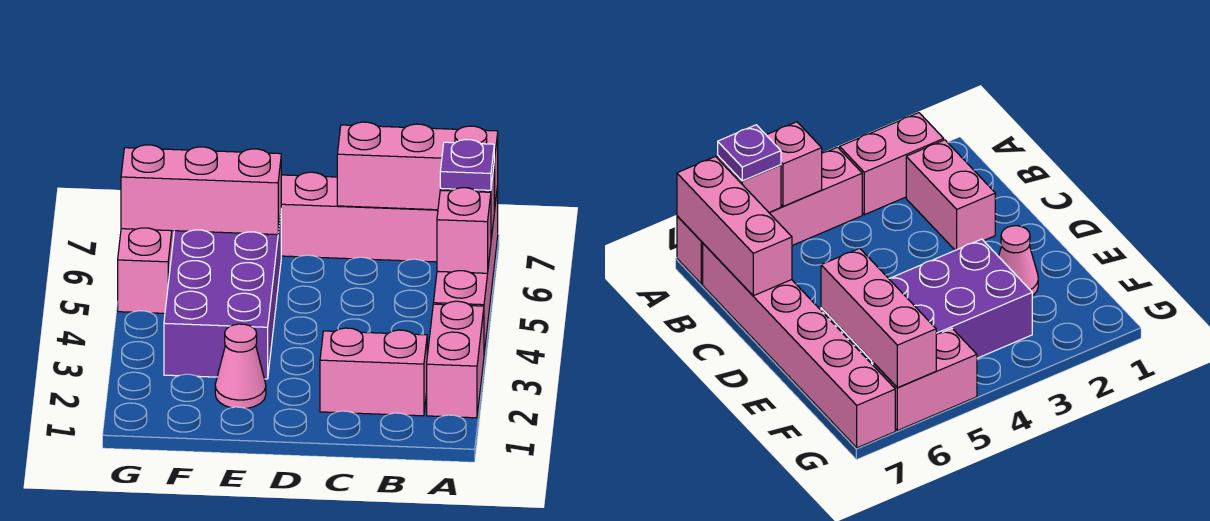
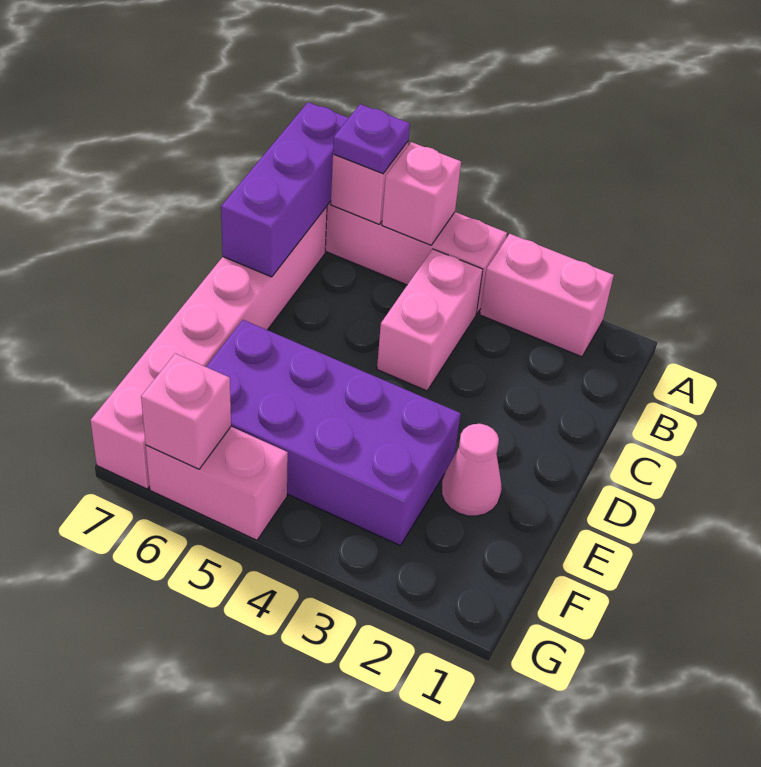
pink brick A7:C7 level 2 -> purple brick A7:C7 level 2
pink brick B2:C2 level 1 -> pink brick B4:C4 level 1
pink brick E6:G6 level 2 -> pink brick G6 level 2

